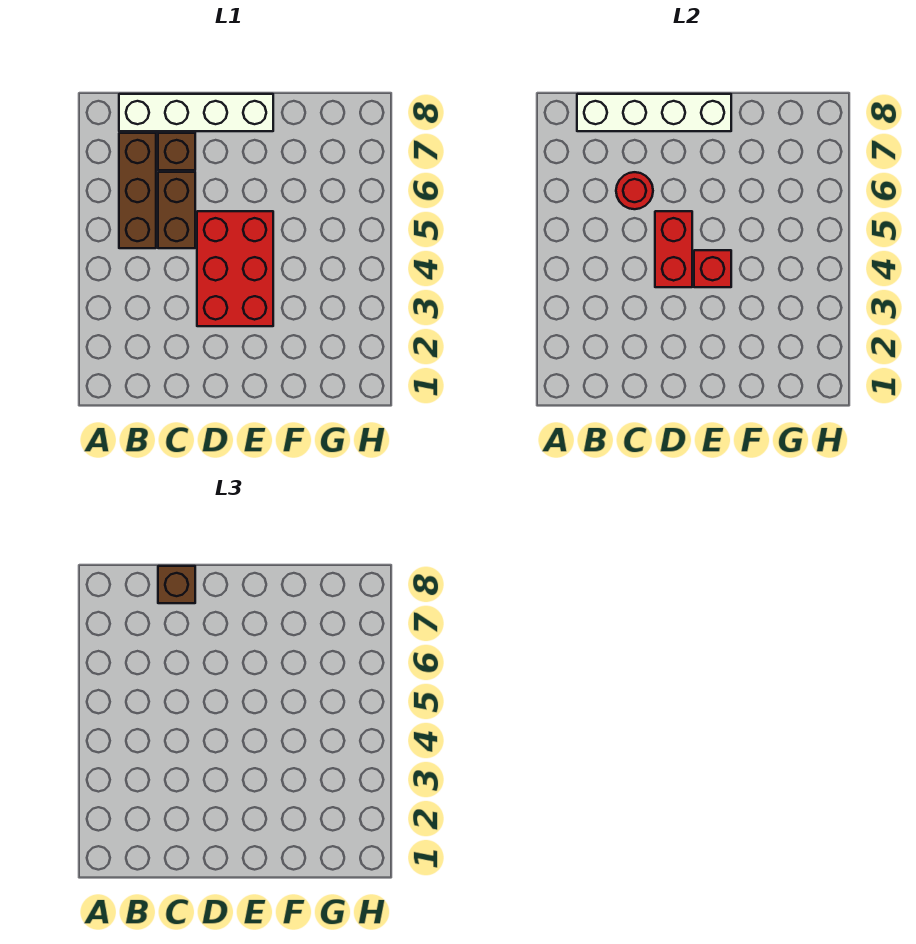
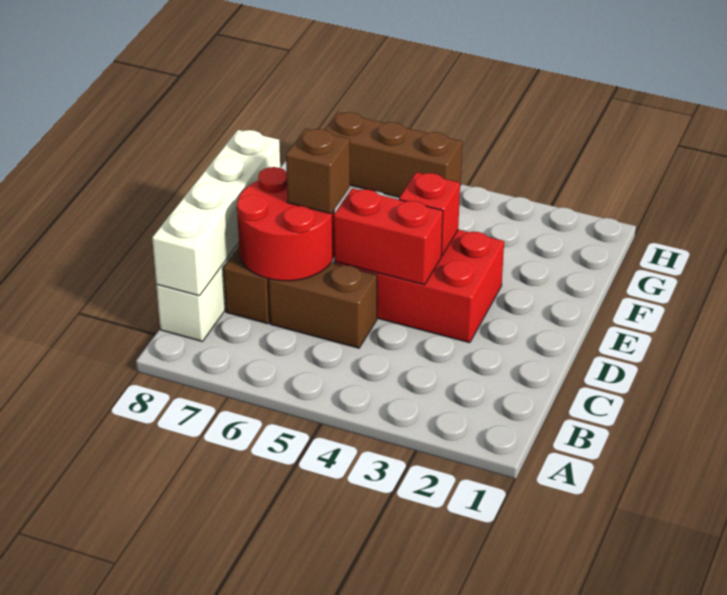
brown brick B5:B7 level 1 -> brown brick H5:H7 level 1
red round brick C6 level 2 -> red round brick C6:D7 level 2
brown brick C8 level 3 -> brown brick D6 level 3

